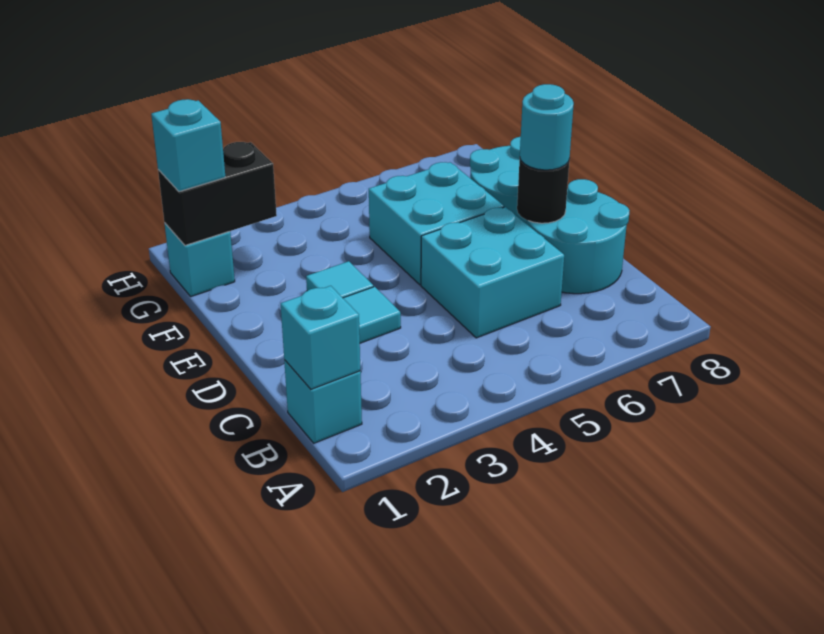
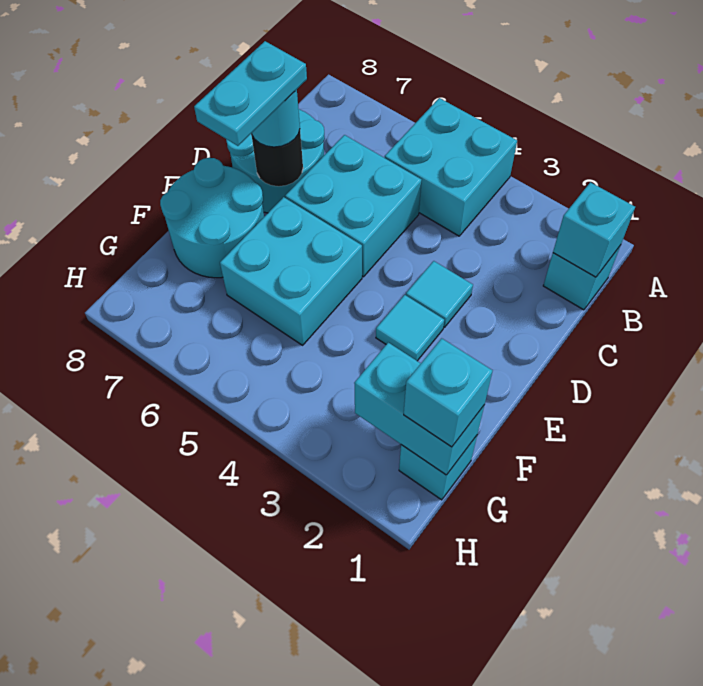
none -> cyan brick A4:B5 level 1
none -> cyan plate D7:E7 level 4
black brick G1:G2 level 2 -> cyan brick G1:G2 level 2

